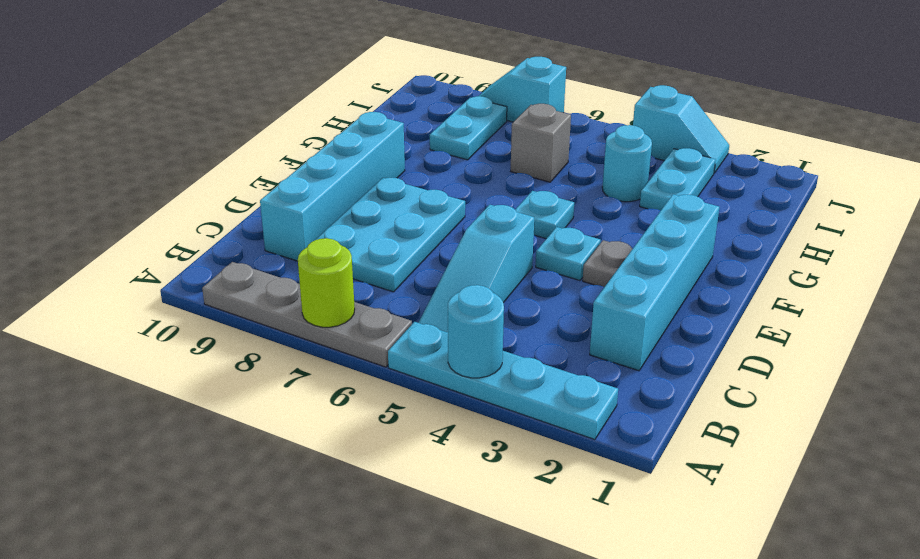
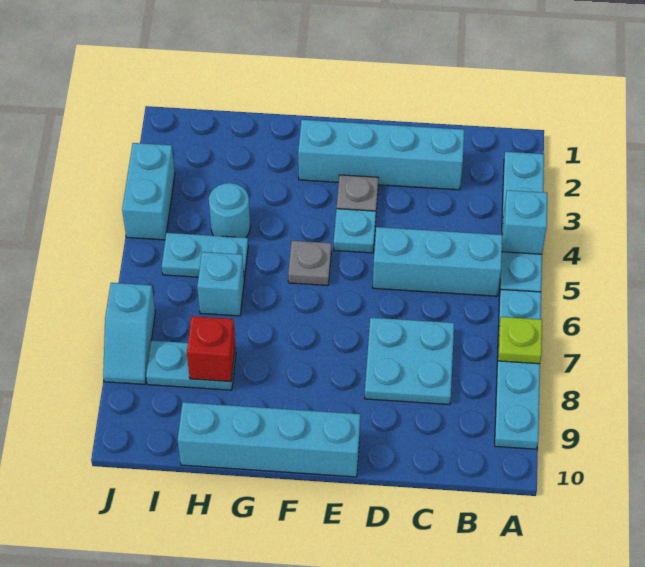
cyan round brick A4 level 2 -> cyan brick A4 level 2
grey plate A6:A9 level 1 -> cyan plate A6:A9 level 1
lime round brick A7 level 2 -> lime plate A7 level 2
cyan slope B5:D5 level 1 top D -> cyan brick B5:D5 level 1
cyan plate C7:E8 level 1 -> cyan plate C7:D8 level 1
cyan brick C9:F9 level 1 -> cyan brick E10:H10 level 1
cyan plate F5 level 1 -> grey plate F5 level 1
cyan plate H3:I3 level 1 -> cyan plate H5:I5 level 1
grey brick H6 level 1 -> cyan brick H6 level 1
none -> red brick H8 level 2
cyan slope J3:J4 level 1 top 4 -> cyan brick J3:J4 level 1

